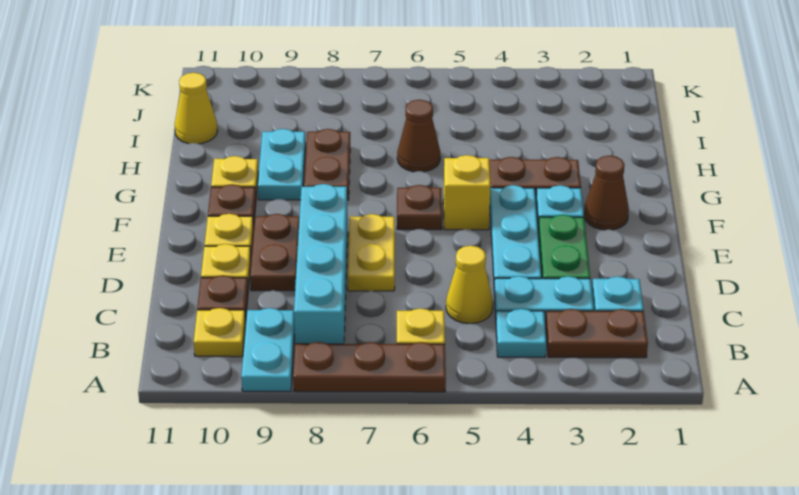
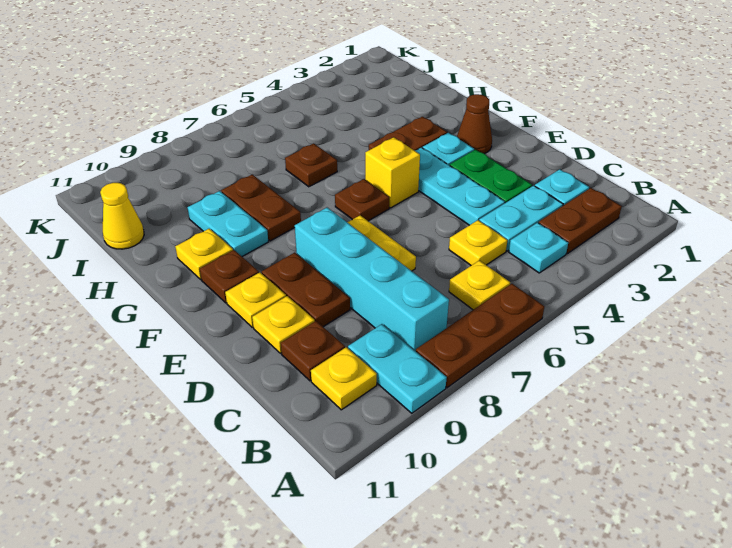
yellow cone C5 level 1 -> yellow plate C5 level 1
brown cone H6 level 1 -> brown plate H6 level 1

